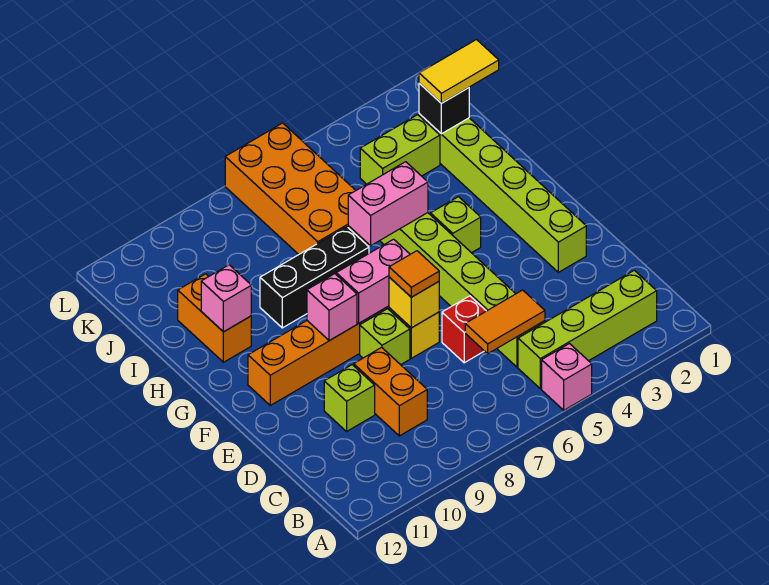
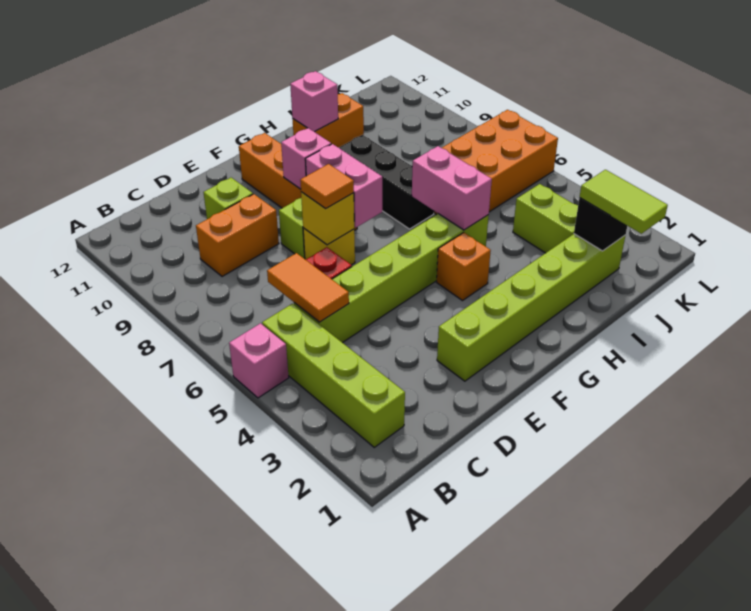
lime brick G4 level 1 -> orange brick G4 level 1
yellow tile J1:J2 level 3 -> lime tile J1:J2 level 3

